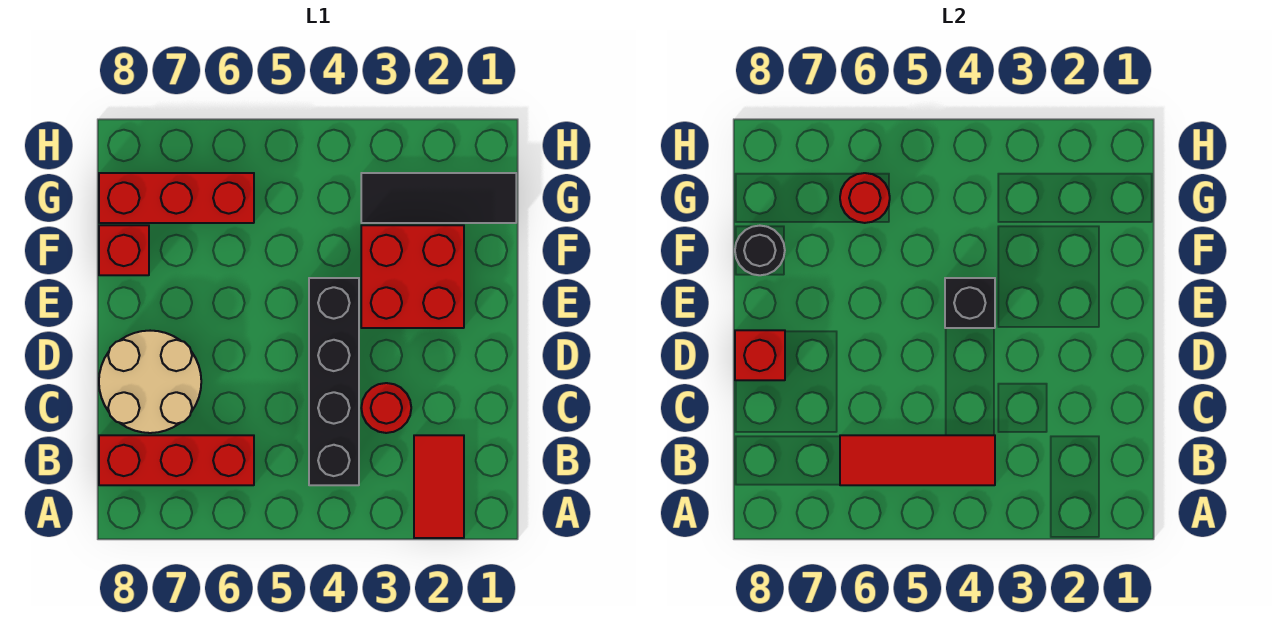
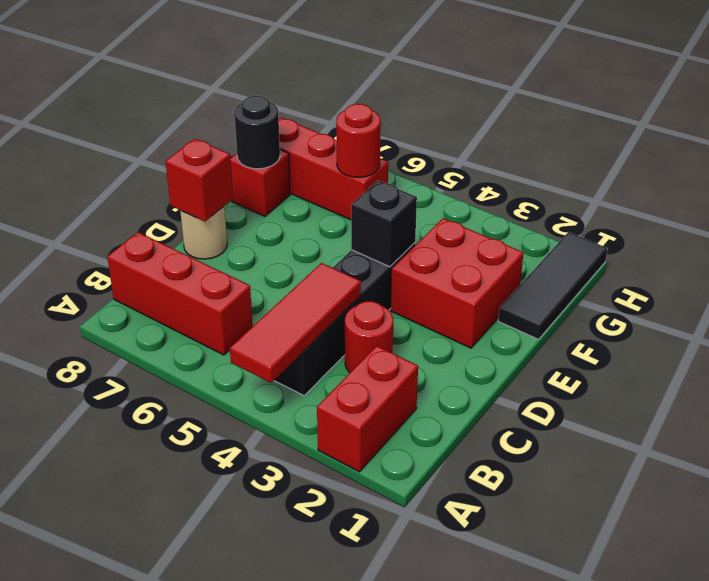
red tile A2:B2 level 1 -> red brick A2:B2 level 1
red tile B4:B6 level 2 -> red tile A4:C4 level 2
tan round brick C7:D8 level 1 -> tan round brick D8 level 1
black tile G1:G3 level 1 -> black tile F1:H1 level 1

